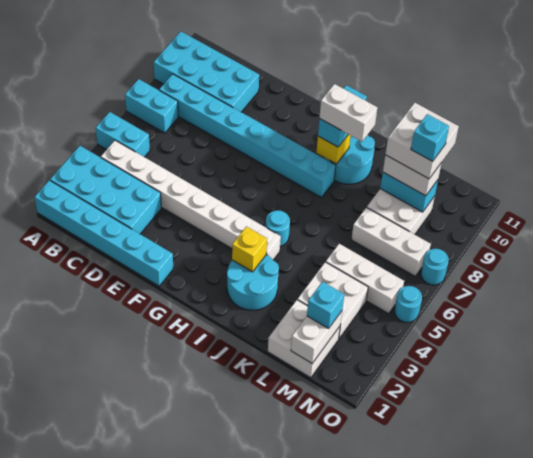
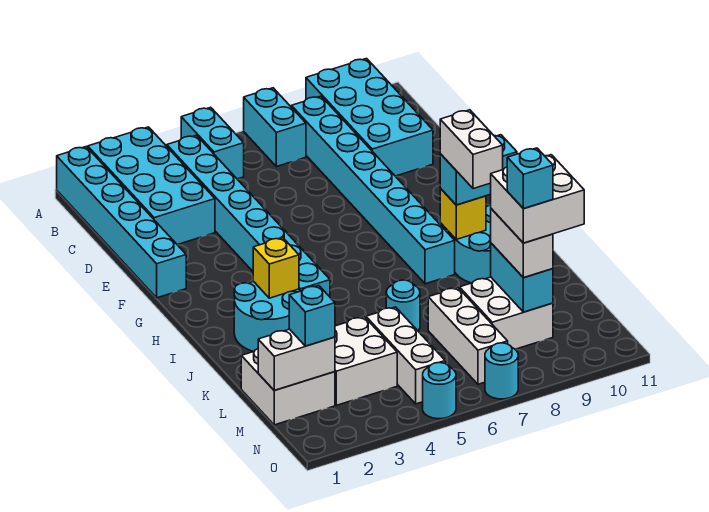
white brick B4:I4 level 1 -> cyan brick B4:I4 level 1
cyan round brick I5 level 1 -> cyan round brick K6 level 1

